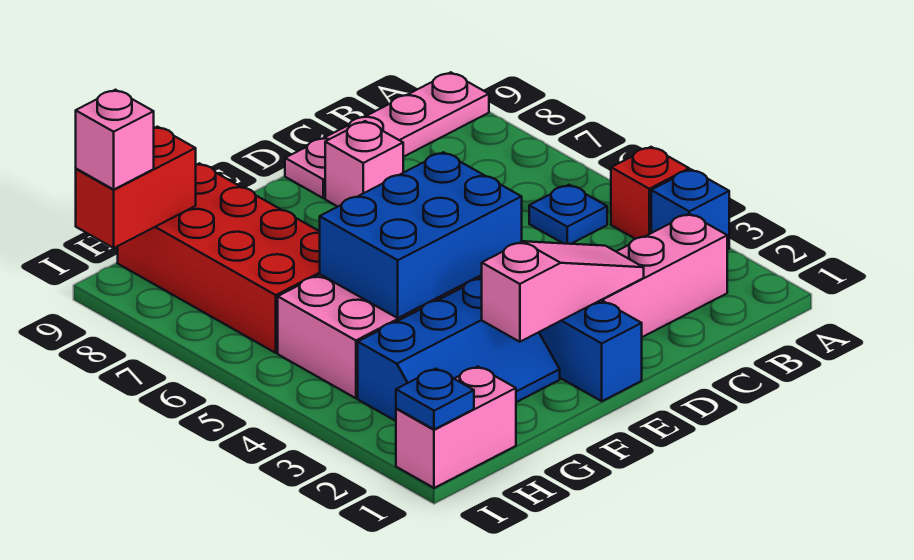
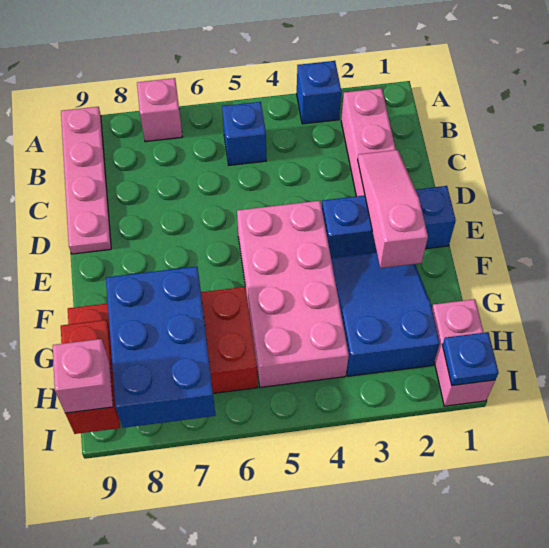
red brick A4 level 1 -> none
blue plate B5 level 1 -> blue brick B5 level 1
pink brick D8 level 1 -> pink brick A7 level 1
blue brick E4:G5 level 2 -> blue brick G7:I8 level 2
blue slope F2:H3 level 1 top 3 -> blue slope F2:H3 level 1 top H

